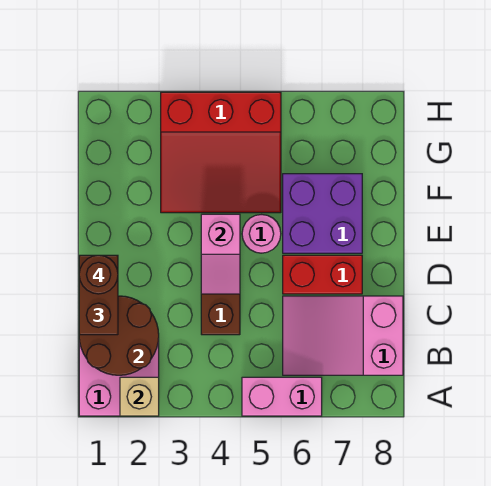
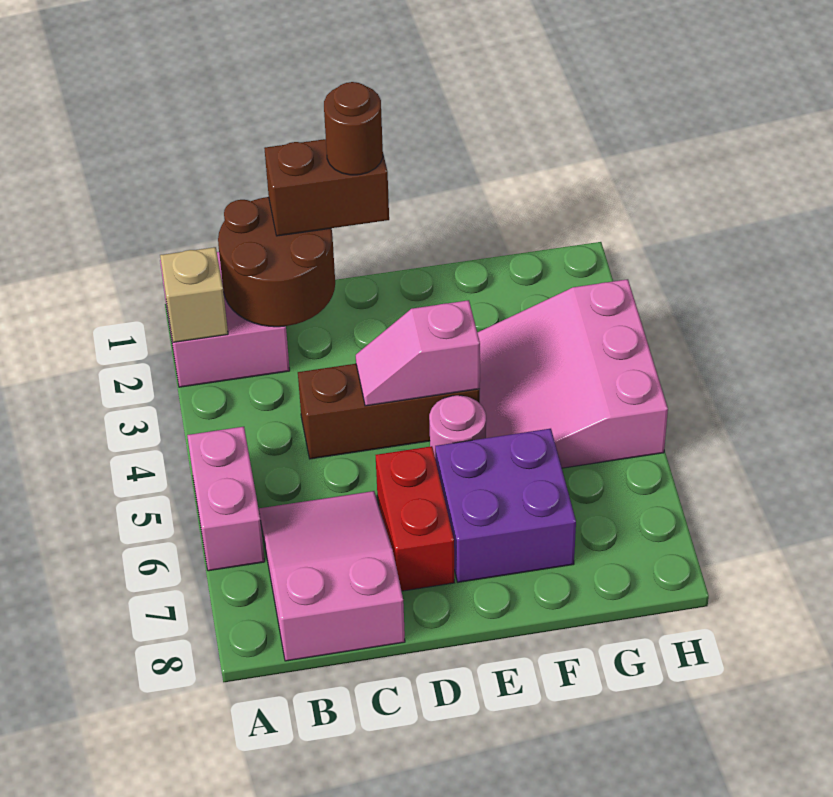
red slope F3:H5 level 1 top H -> pink slope F3:H5 level 1 top H

